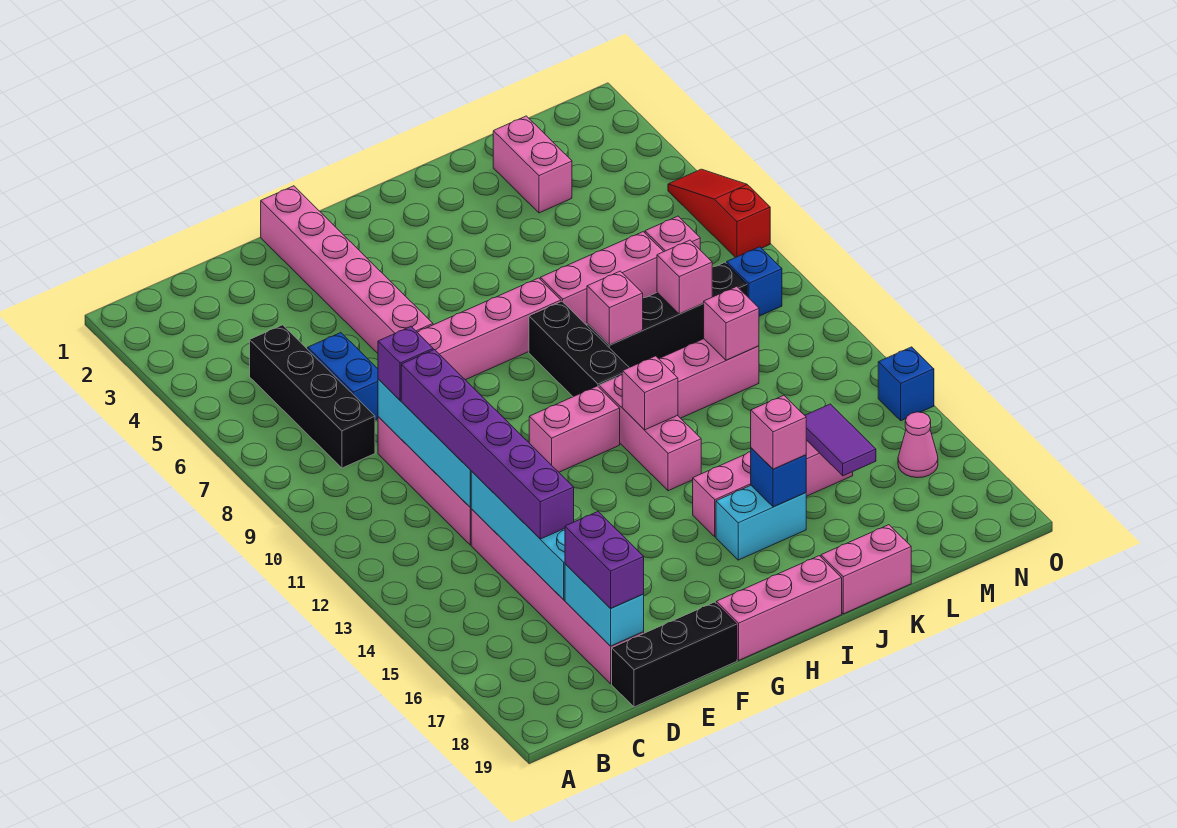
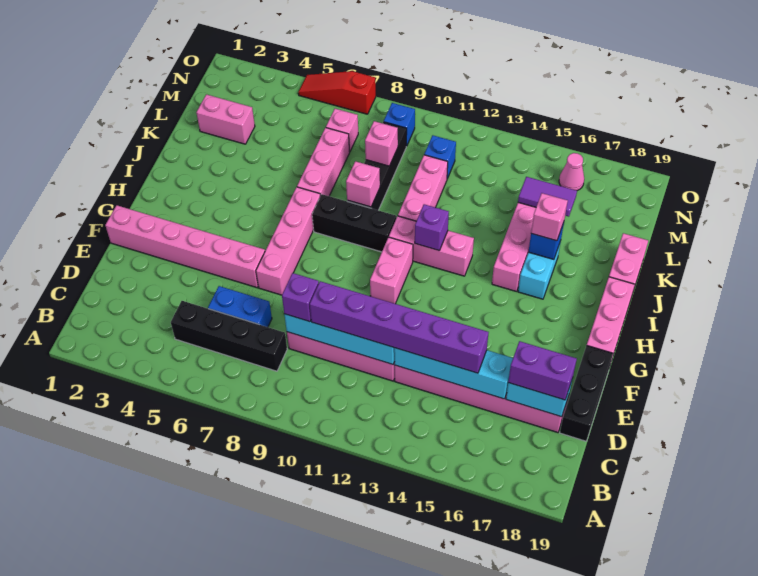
pink brick I12 level 2 -> purple brick I12 level 2
pink brick L11 level 2 -> none
blue brick O14 level 1 -> blue brick M11 level 1

